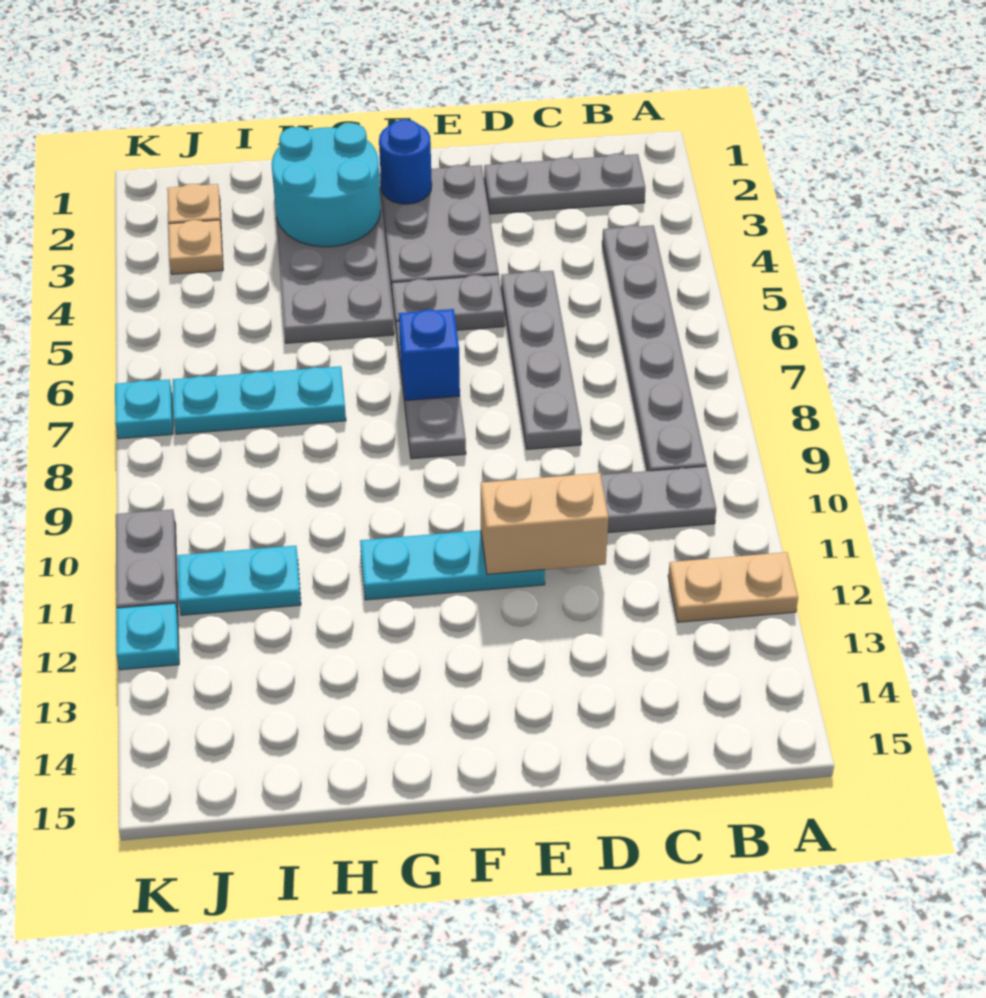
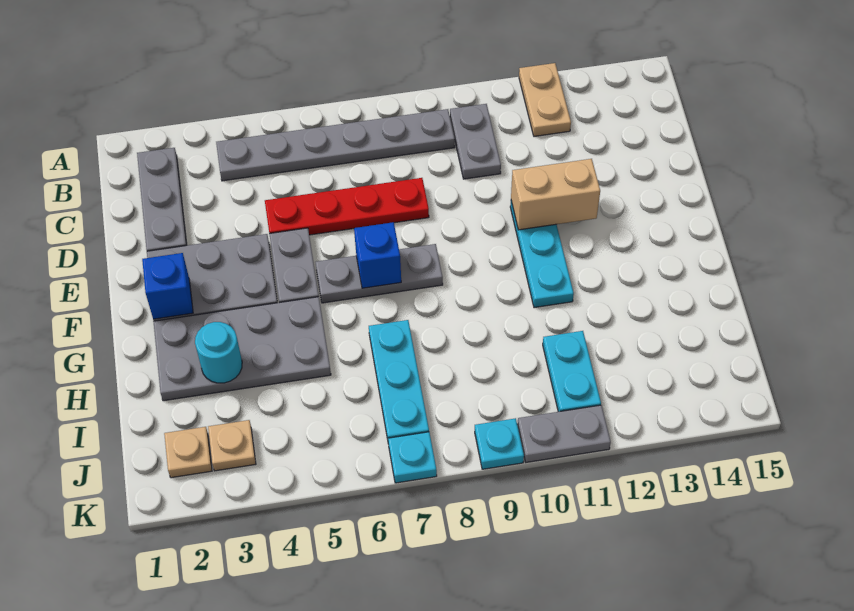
grey plate D5:D8 level 1 -> red plate D5:D8 level 1
tan brick D11:E11 level 2 -> tan brick E11:E12 level 2
blue round brick F2 level 2 -> blue brick F2 level 2
cyan round brick G2:H3 level 2 -> cyan round brick H3 level 2
cyan plate K12 level 1 -> cyan plate K9 level 1

